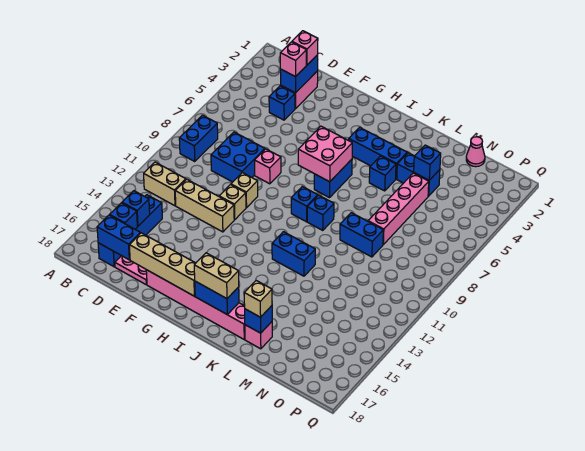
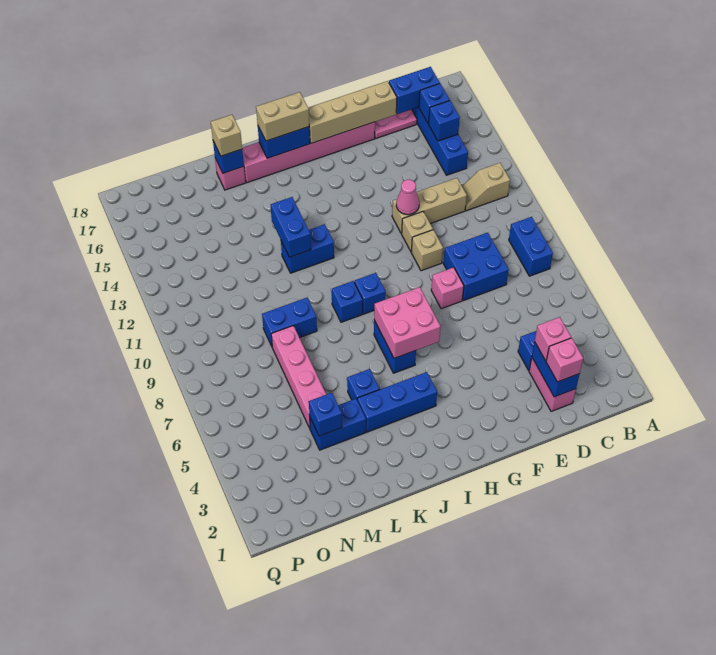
tan brick B12:C12 level 1 -> tan slope B12:C12 level 1 top B
none -> blue brick K12:K13 level 2
pink cone N1 level 1 -> pink cone F12 level 2

